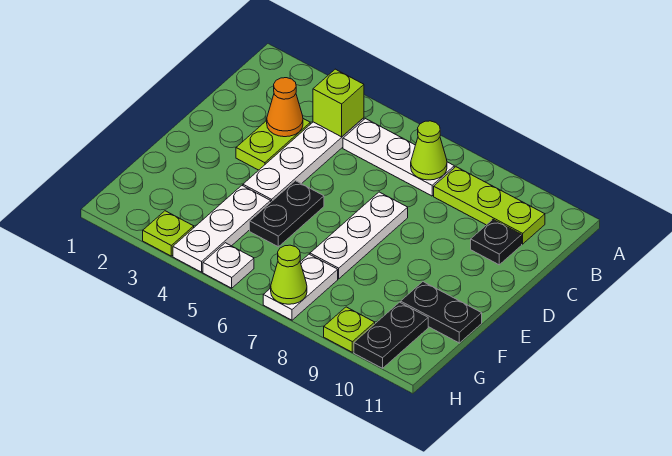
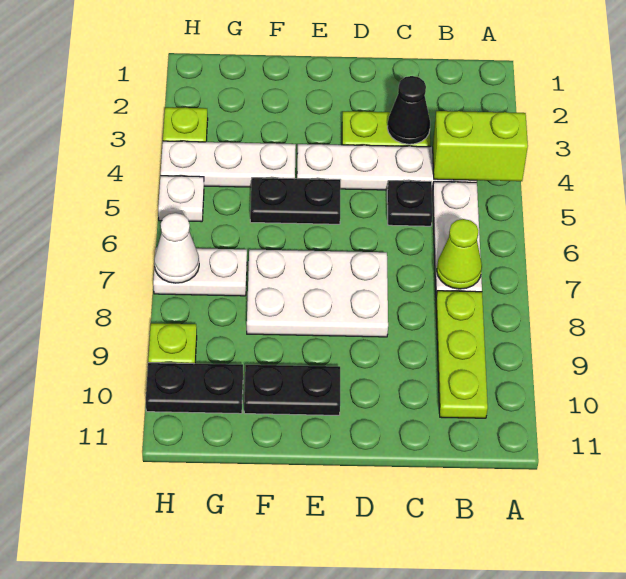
lime brick B4 level 2 -> lime brick A4:B4 level 2
orange cone C3 level 2 -> black cone C3 level 2
black plate C10 level 1 -> black plate C5 level 1
white plate D7:F7 level 1 -> white plate D7:F8 level 1
black plate F10:F11 level 1 -> black plate E10:F10 level 1
lime cone H7 level 2 -> white cone H7 level 2

